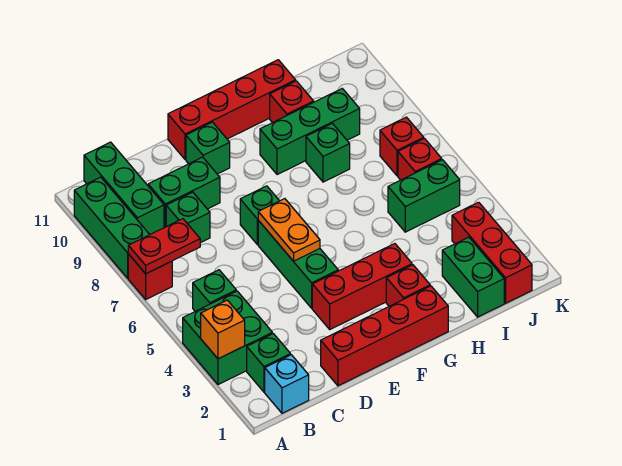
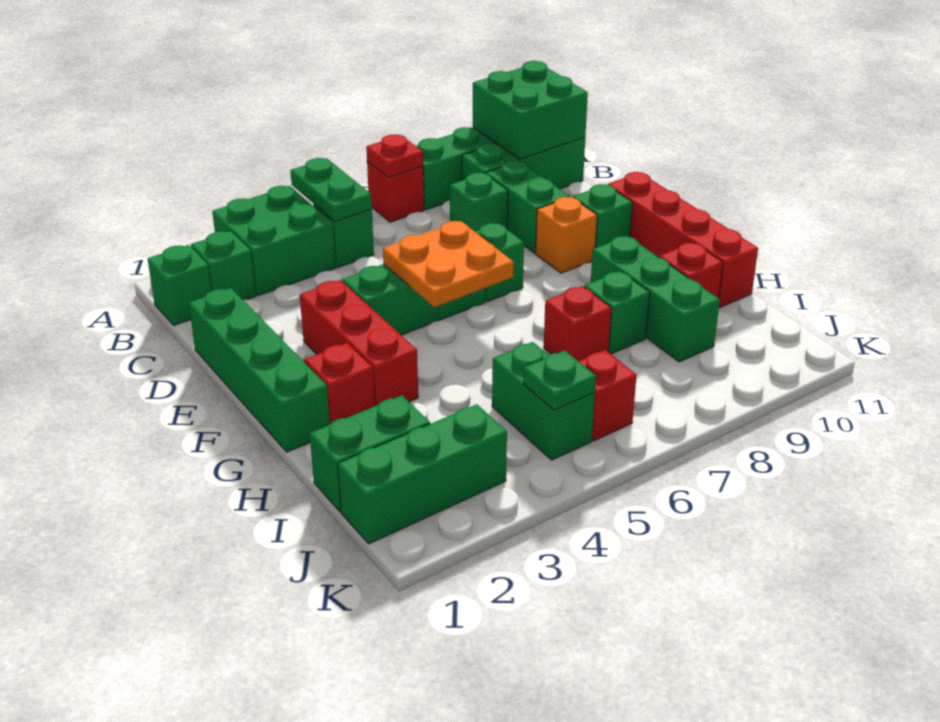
orange brick A3 level 2 -> orange brick E9 level 1
none -> green plate A5:B5 level 2
red plate A7:B7 level 2 -> red plate A7 level 2
none -> green brick A10:B11 level 2
cyan brick B1 level 1 -> green brick B1 level 1
red brick D1:G1 level 1 -> green brick D1:G1 level 1
orange plate E5:E6 level 2 -> orange plate E5:F6 level 2
red brick J1:J3 level 1 -> green brick J1:J3 level 1
none -> green plate J5 level 2
red brick J7 level 1 -> red brick H7 level 1

